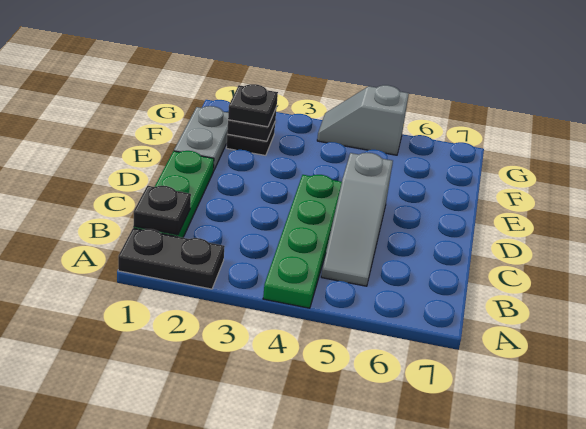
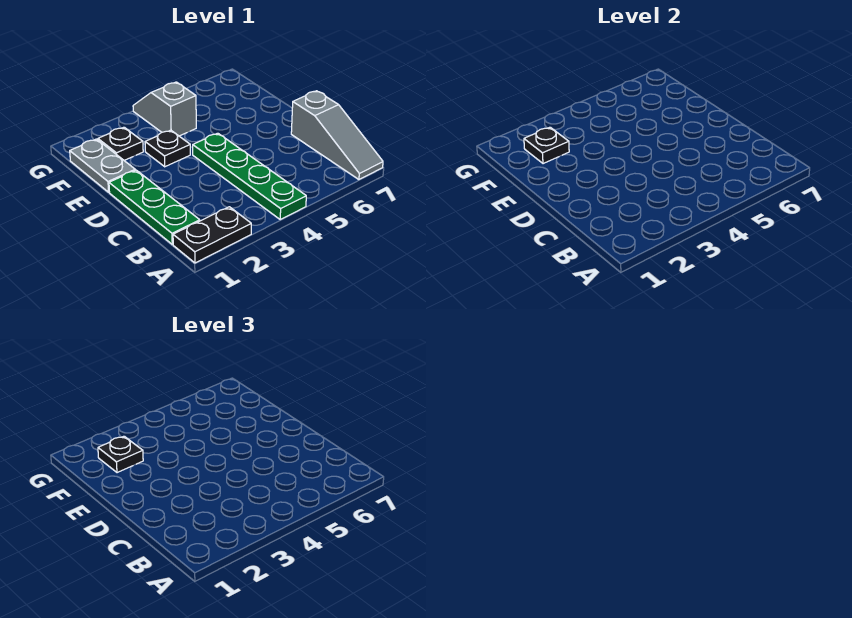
black plate B1 level 2 -> black plate E3 level 1
grey slope B5:D5 level 1 top D -> grey slope A7:C7 level 1 top C
grey slope G4:G5 level 1 top 5 -> grey slope F4:G4 level 1 top F

